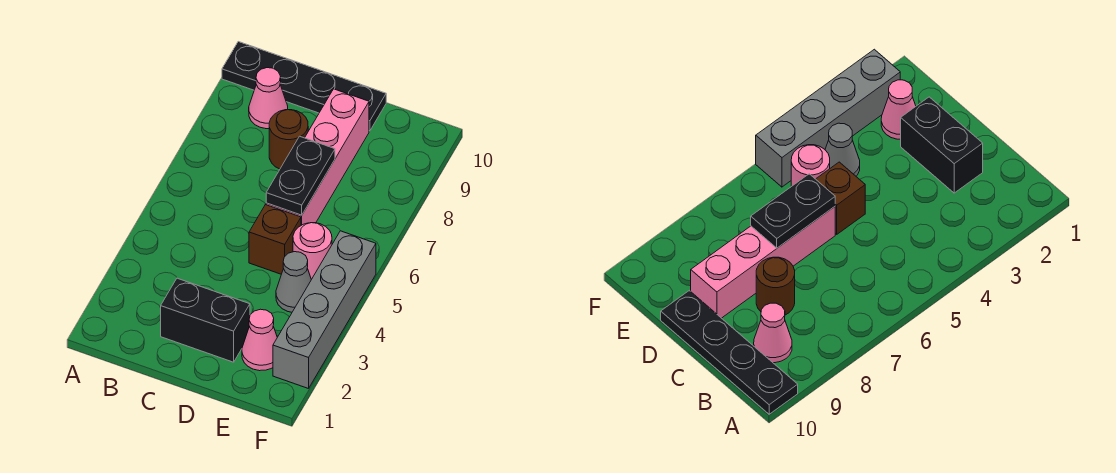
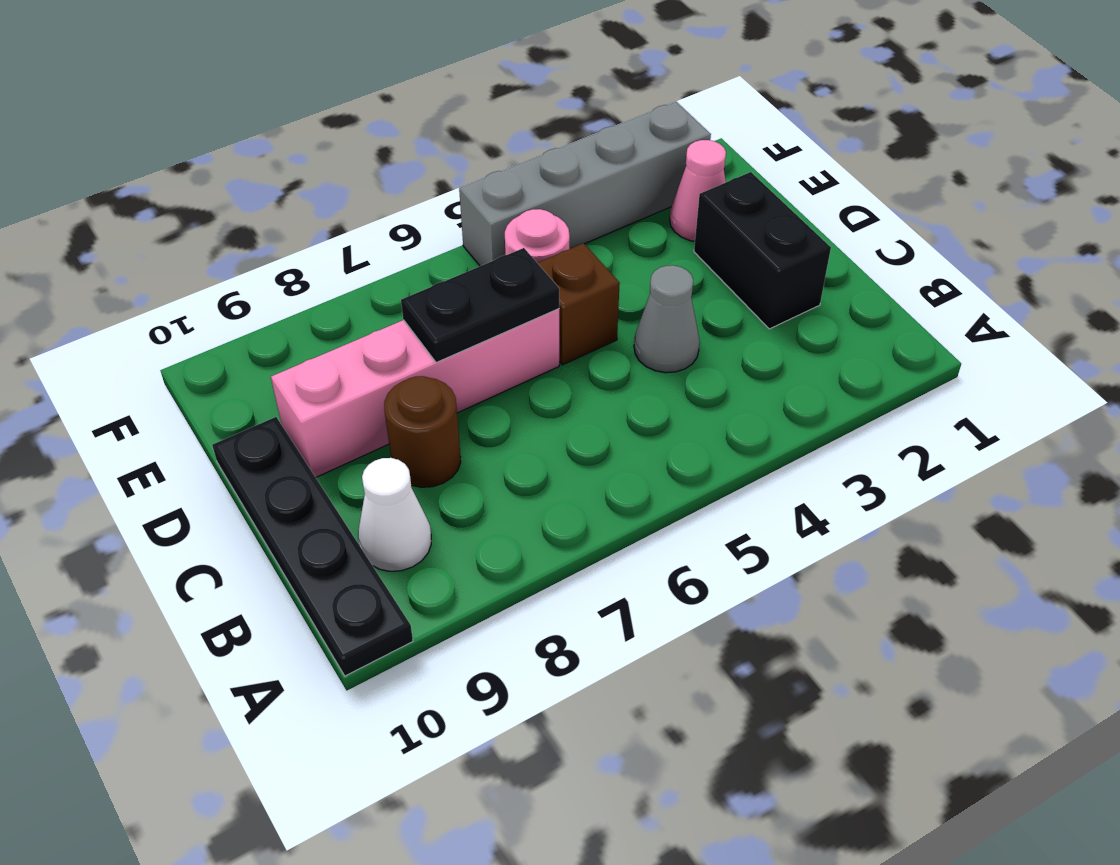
pink cone B9 level 1 -> white cone B9 level 1
grey cone E4 level 1 -> grey cone C4 level 1

